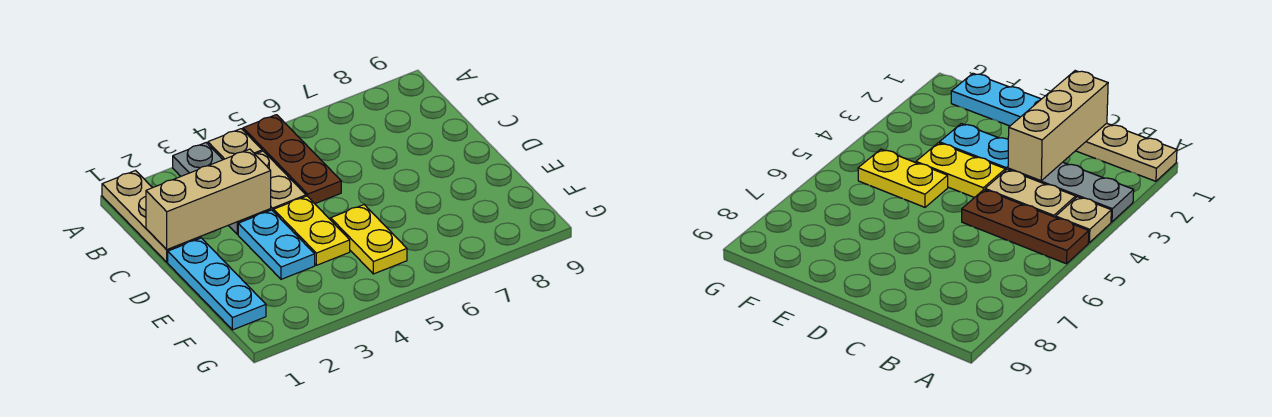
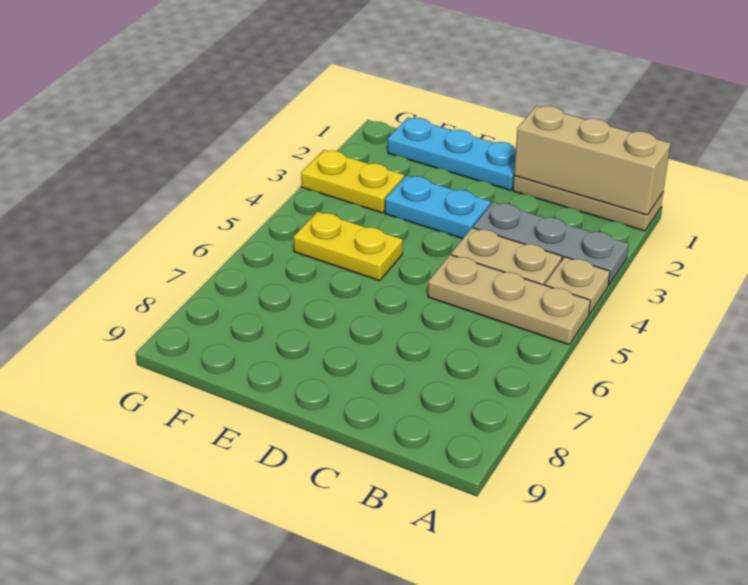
brown plate A5:C5 level 1 -> tan plate A5:C5 level 1
tan brick C1:C3 level 2 -> tan brick A1:C1 level 2
yellow plate D4:E4 level 1 -> yellow plate F3:G3 level 1

